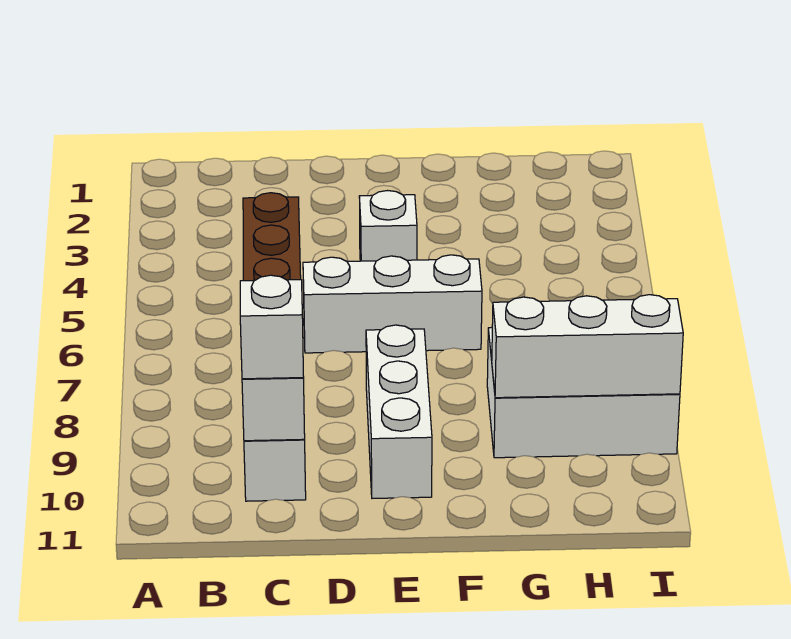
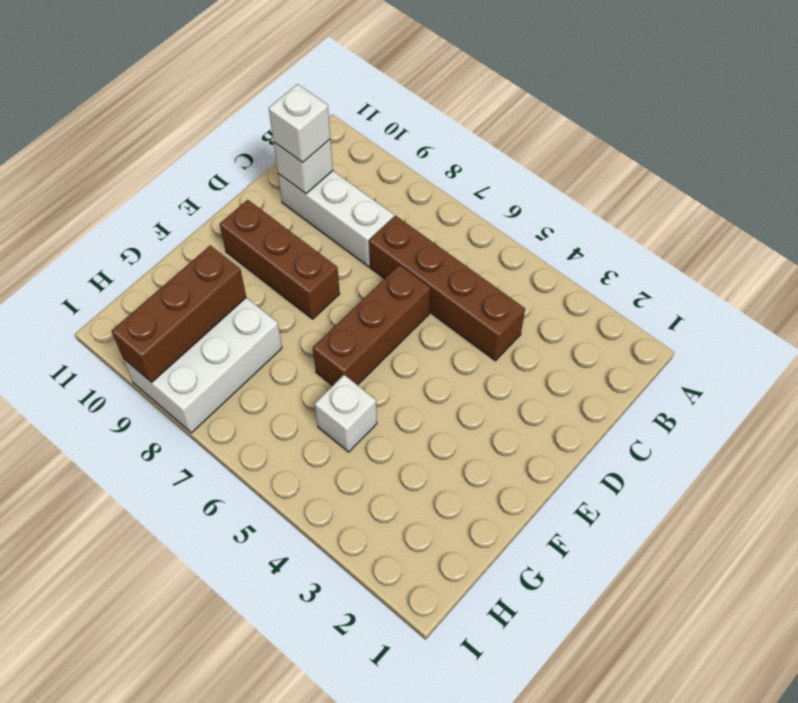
white brick D6:F6 level 1 -> brown brick D6:F6 level 1
white brick E4 level 1 -> white brick G5 level 1
white brick E8:E10 level 1 -> brown brick E8:E10 level 1
white brick G9:I9 level 2 -> brown brick G9:I9 level 2

